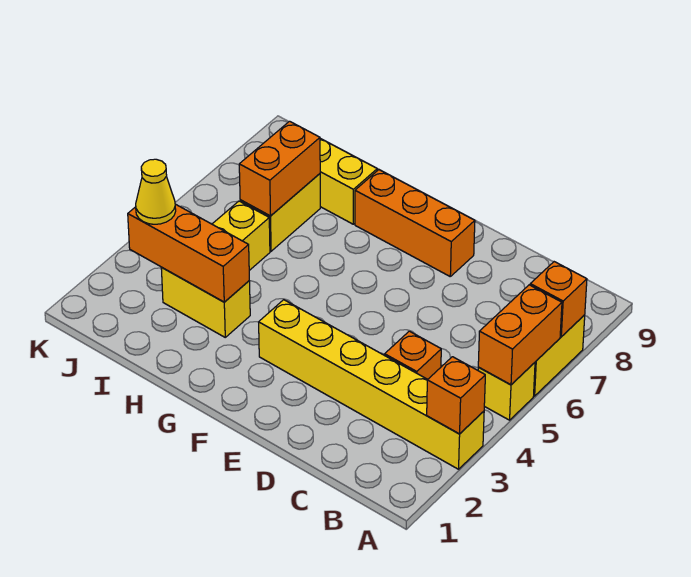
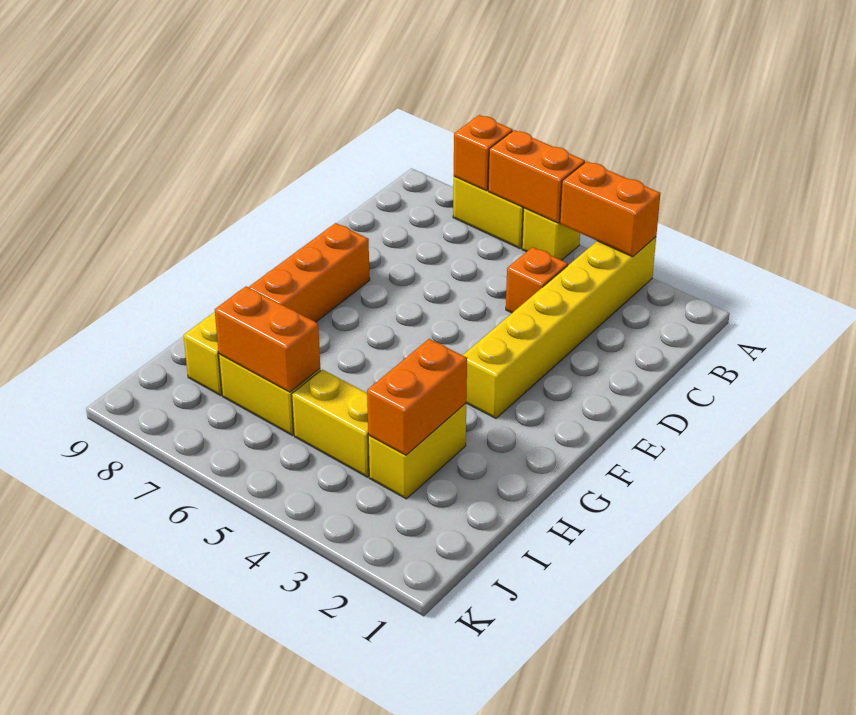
orange brick A3 level 2 -> orange brick A3:A4 level 2
orange brick H3:J3 level 2 -> orange brick H3:I3 level 2
yellow cone J3 level 3 -> none

